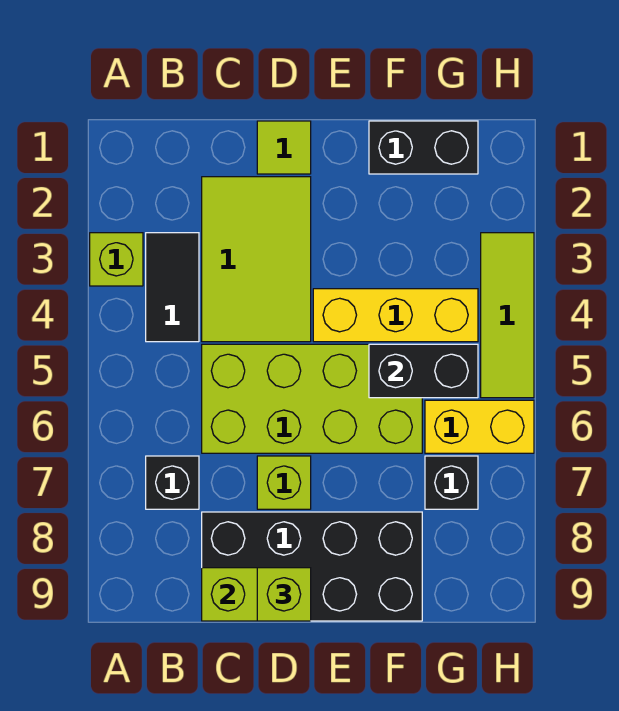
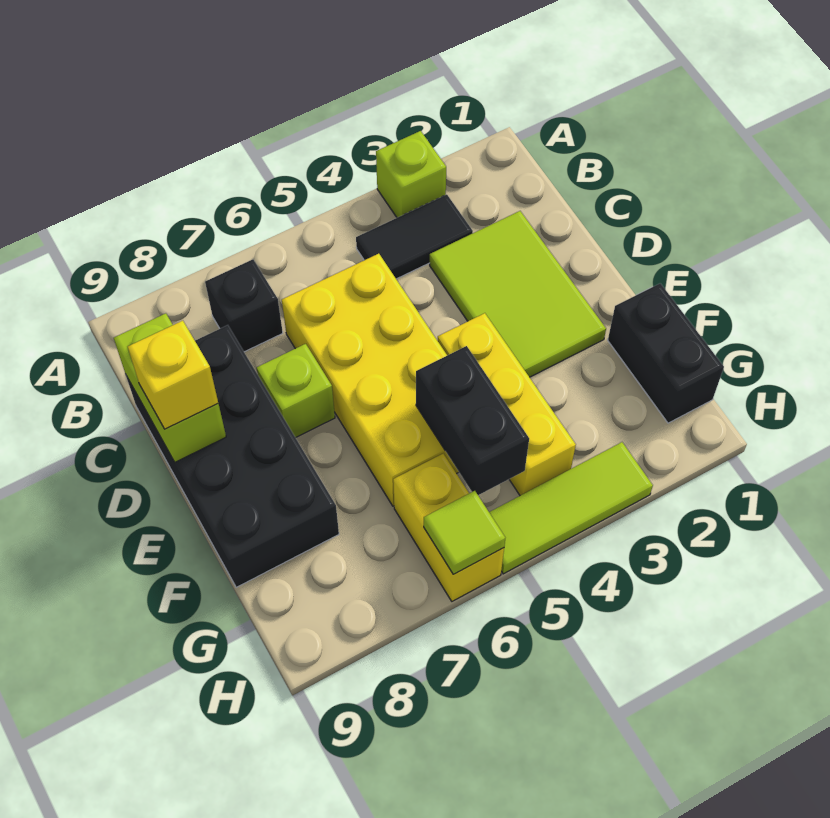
lime tile C2:D4 level 1 -> lime tile C2:E3 level 1
lime brick C5:F6 level 1 -> yellow brick C5:F6 level 1
lime tile D1 level 1 -> lime tile H6 level 2
lime brick D9 level 3 -> yellow brick D9 level 3
black brick G7 level 1 -> none

